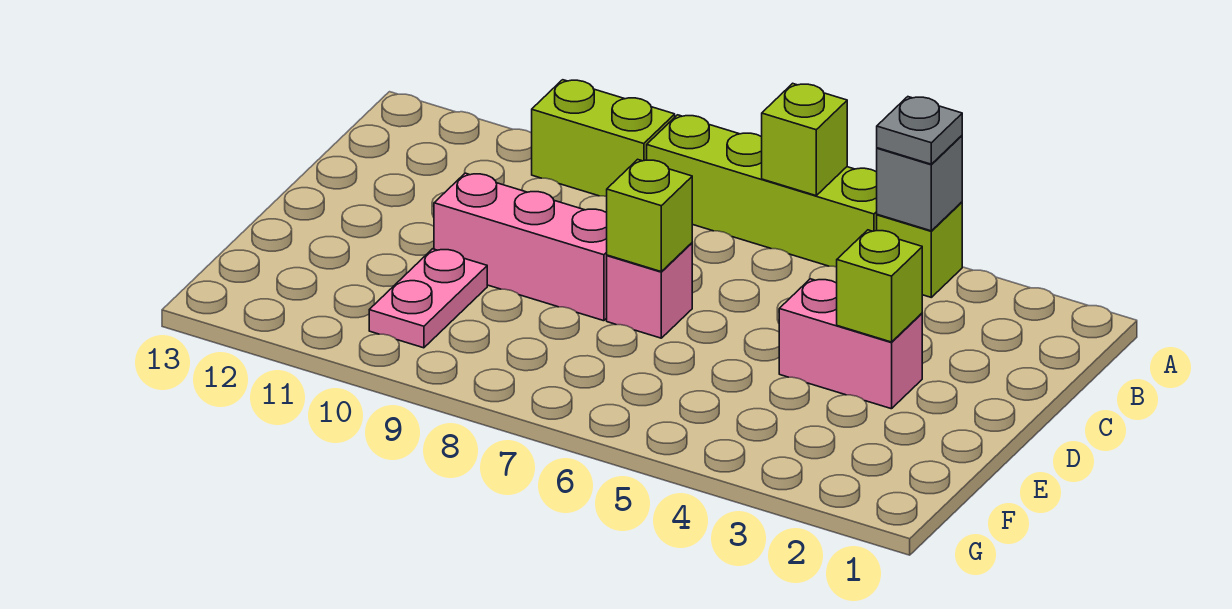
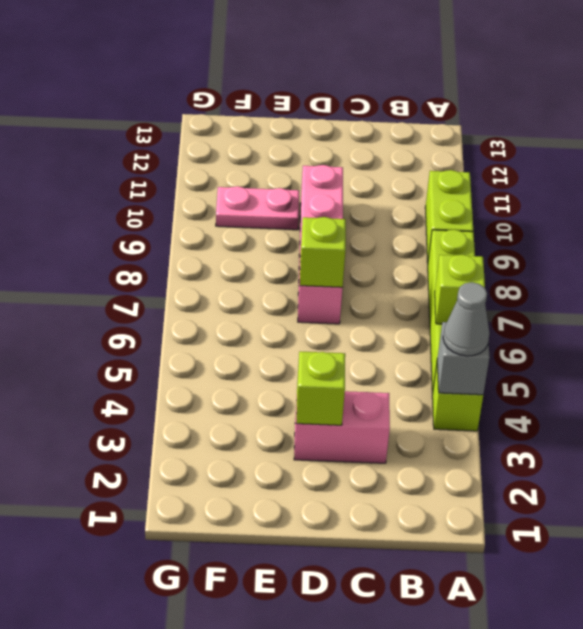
grey plate A4 level 3 -> grey cone A4 level 3
pink brick D3:D4 level 1 -> pink brick C3:D3 level 1

